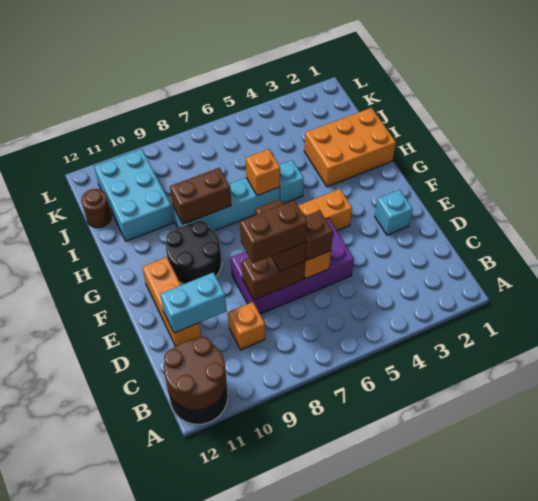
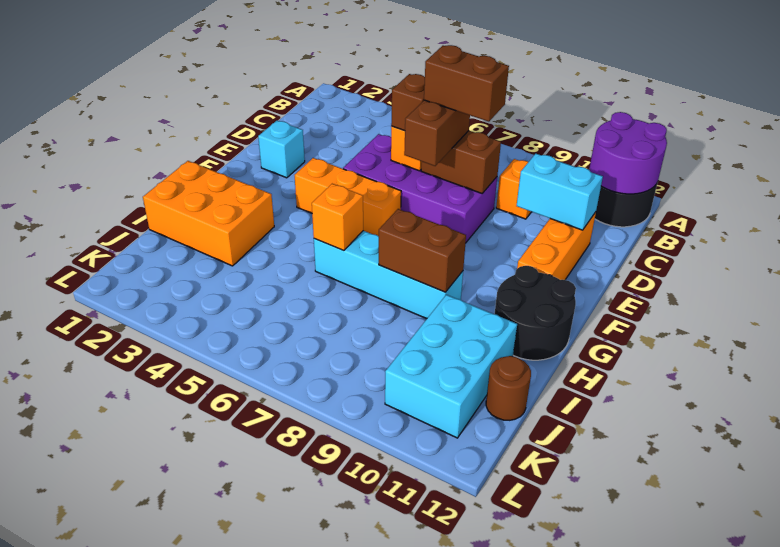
brown round brick A11:B12 level 2 -> purple round brick A11:B12 level 2
black round brick F9:G10 level 1 -> black round brick G11:H12 level 1
cyan brick H5 level 1 -> none

